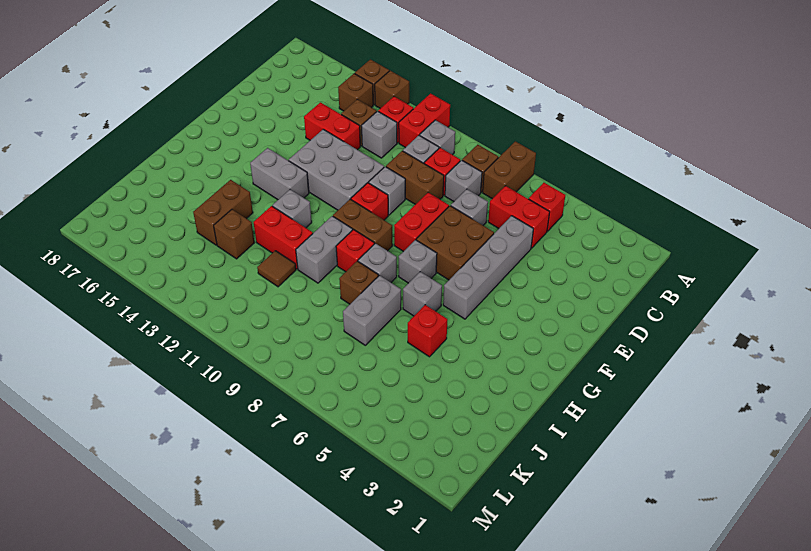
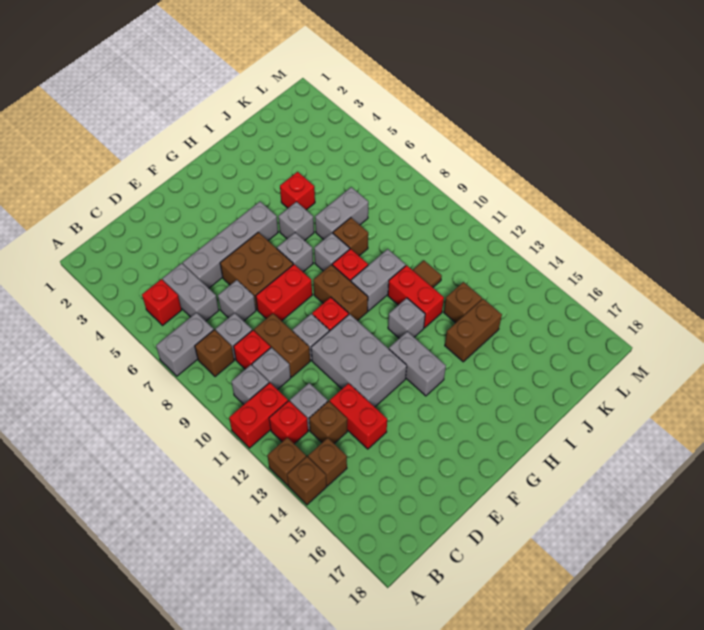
brown brick A7:B7 level 1 -> grey brick A7:B7 level 1
red brick C5:C6 level 1 -> grey brick C5:C6 level 1

